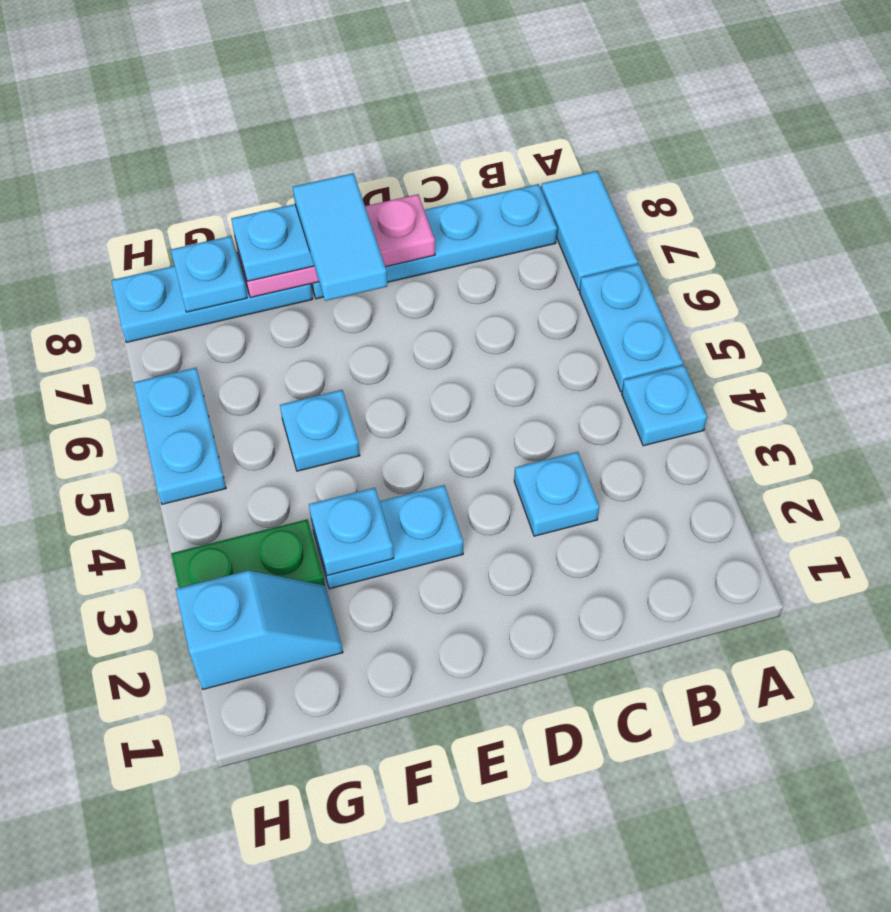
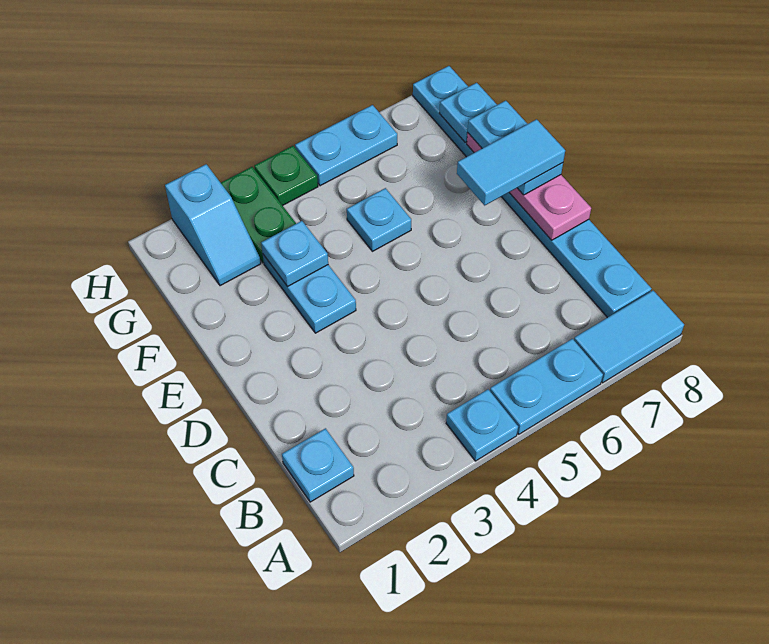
cyan plate C3 level 1 -> cyan plate B1 level 1
none -> green plate H4 level 1

